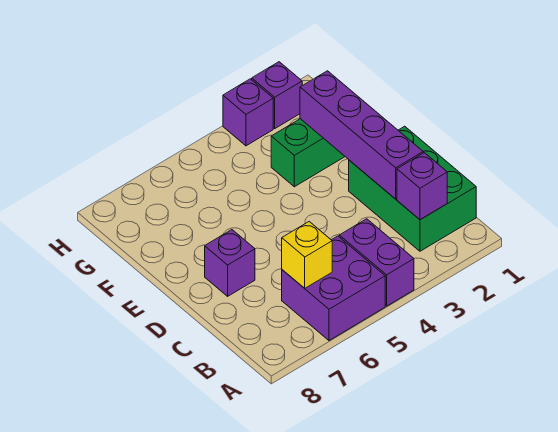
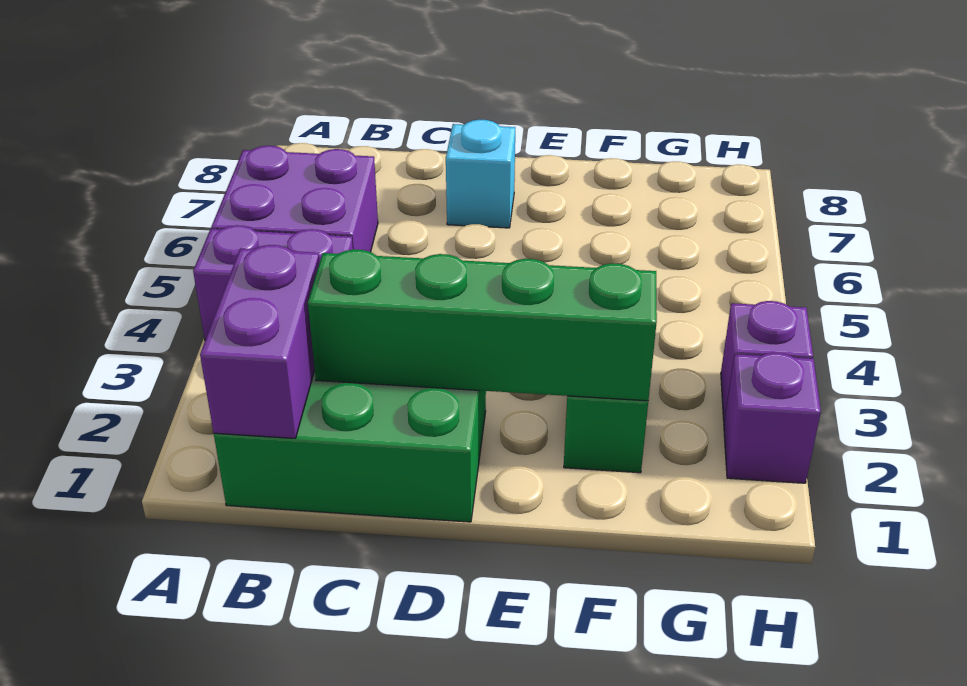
purple brick B2 level 2 -> purple brick B1:B2 level 2
yellow brick B6 level 2 -> none
purple brick C2:F2 level 2 -> green brick C2:F2 level 2
purple brick D7 level 1 -> cyan brick D7 level 1

